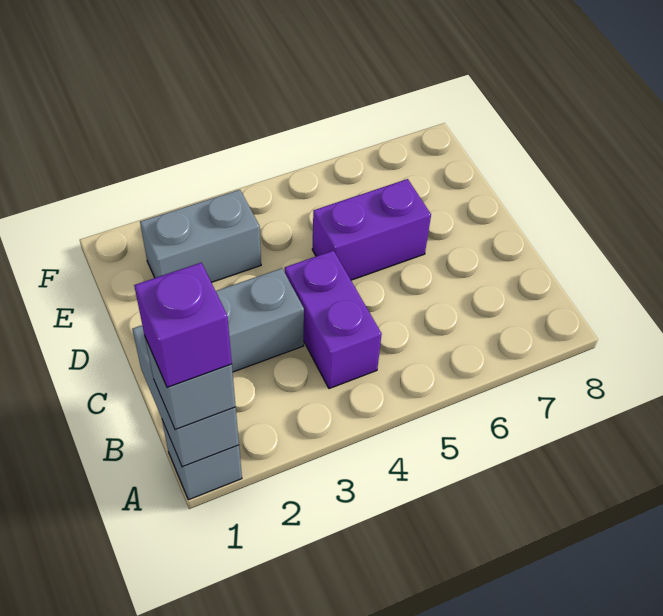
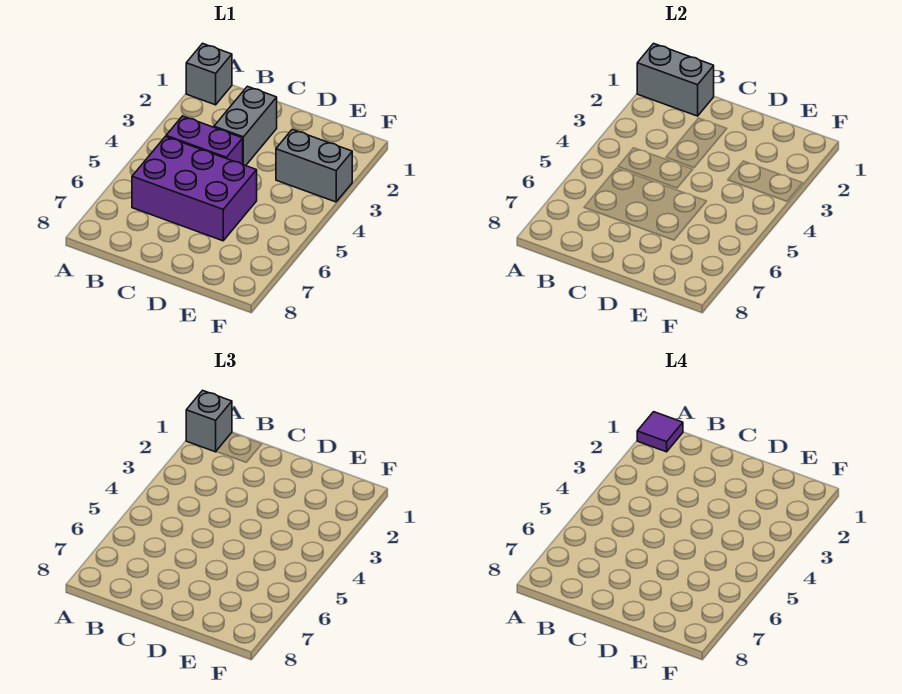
purple brick A1 level 4 -> purple tile A1 level 4
purple brick D5:D6 level 1 -> purple brick B5:D6 level 1
grey brick E2:E3 level 1 -> grey brick E3:F3 level 1

